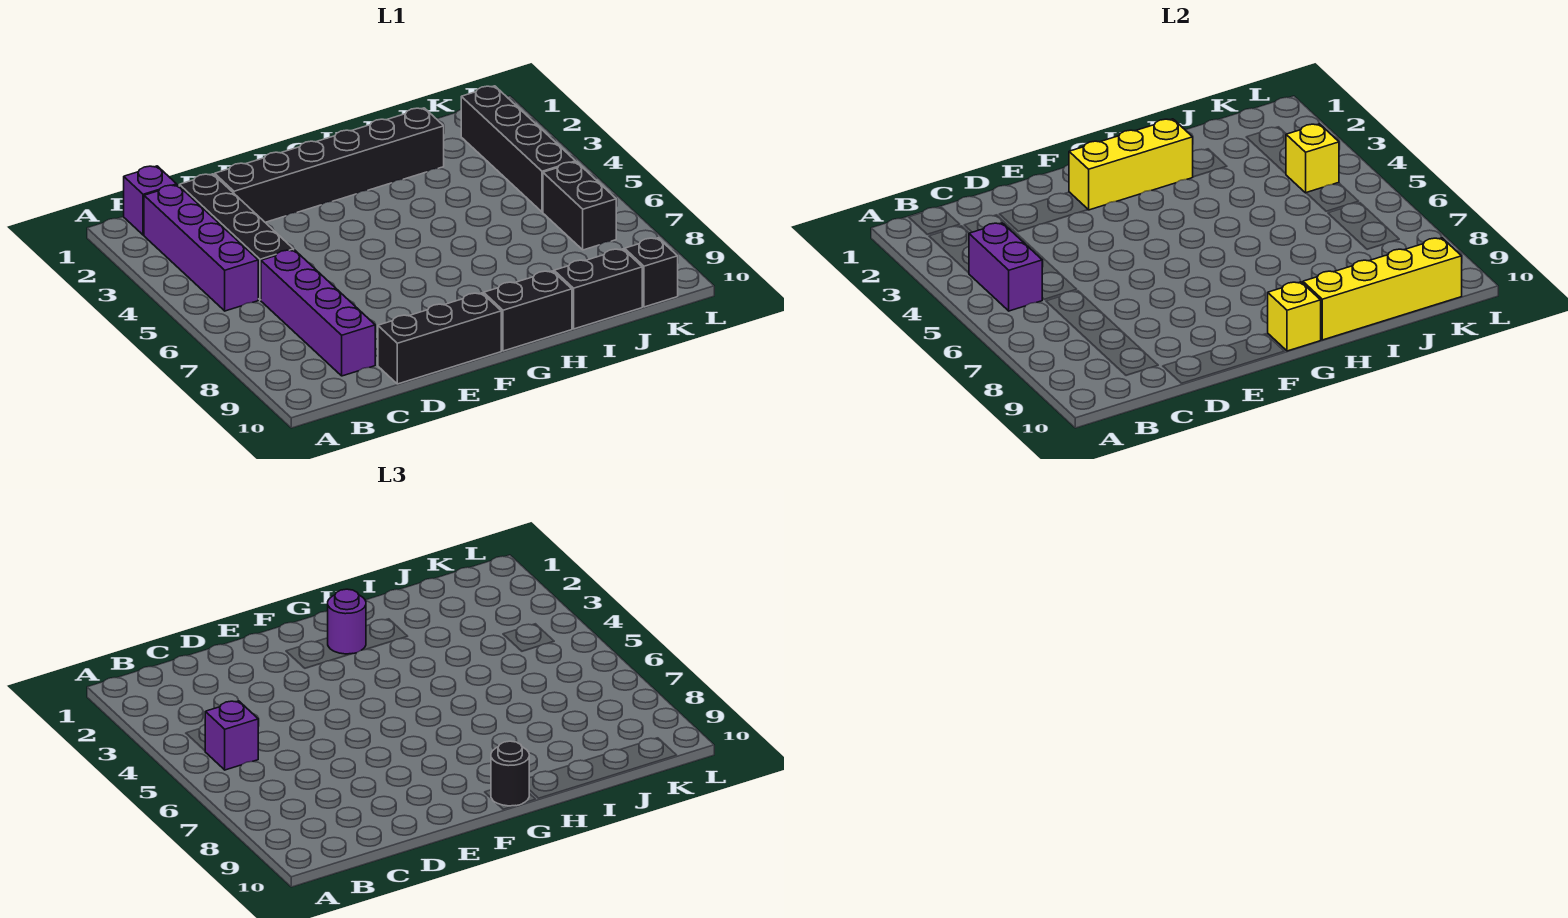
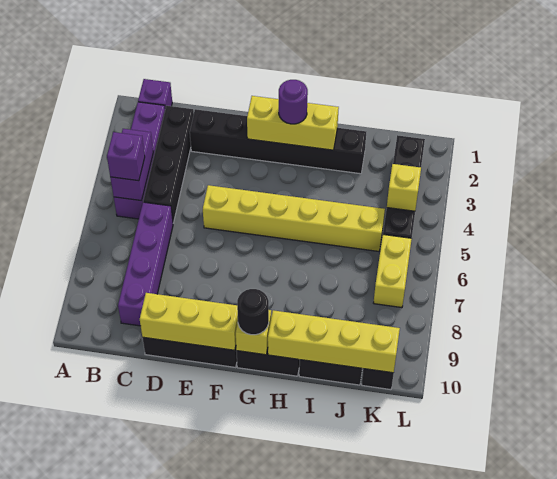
none -> yellow brick D10:F10 level 2
none -> yellow brick E5:J5 level 1
black brick K6:K7 level 1 -> yellow brick K6:K7 level 1

